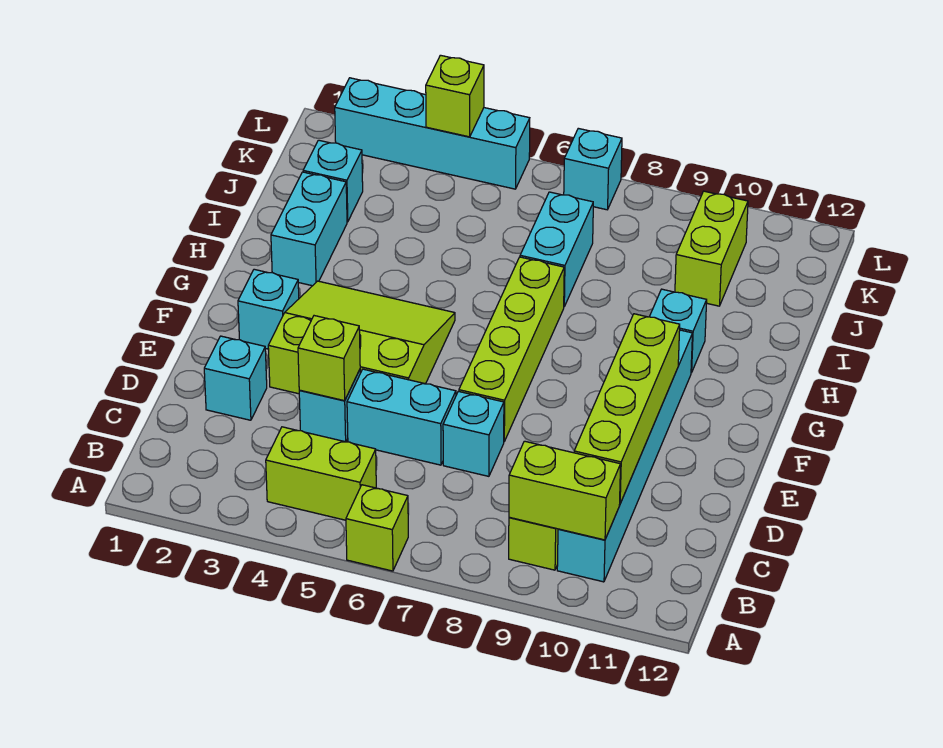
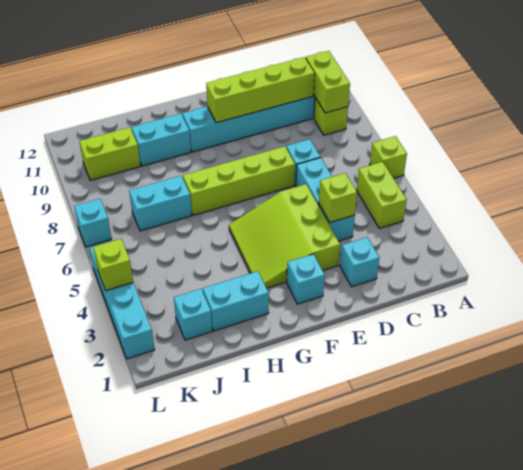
cyan brick H10 level 1 -> cyan brick H10:I10 level 1

